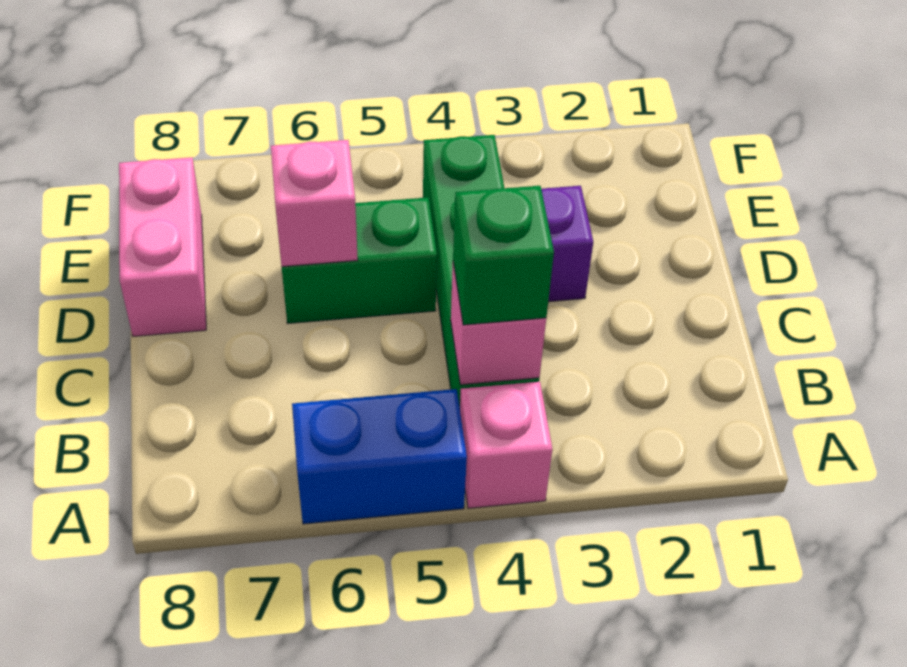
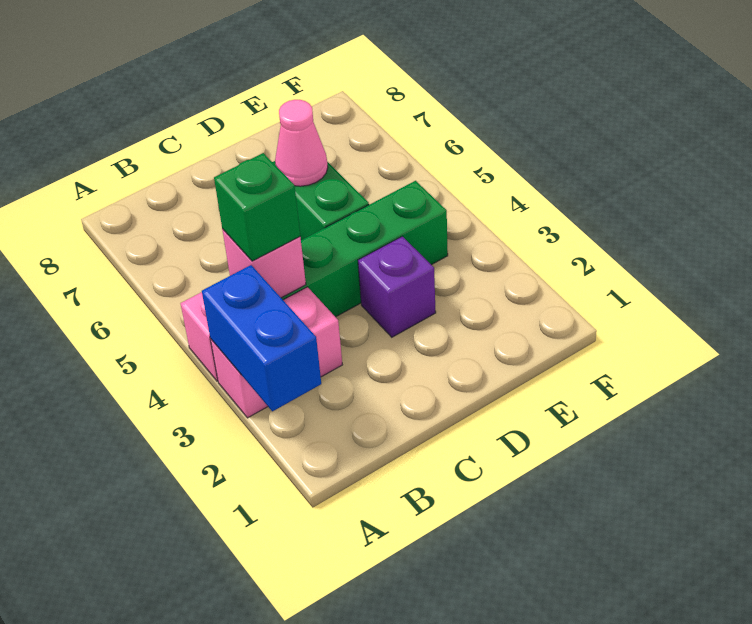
blue brick A5:A6 level 1 -> blue brick A2:A3 level 2
pink brick D6 level 2 -> pink cone D6 level 2
pink brick D8:E8 level 1 -> pink brick A3:B3 level 1

